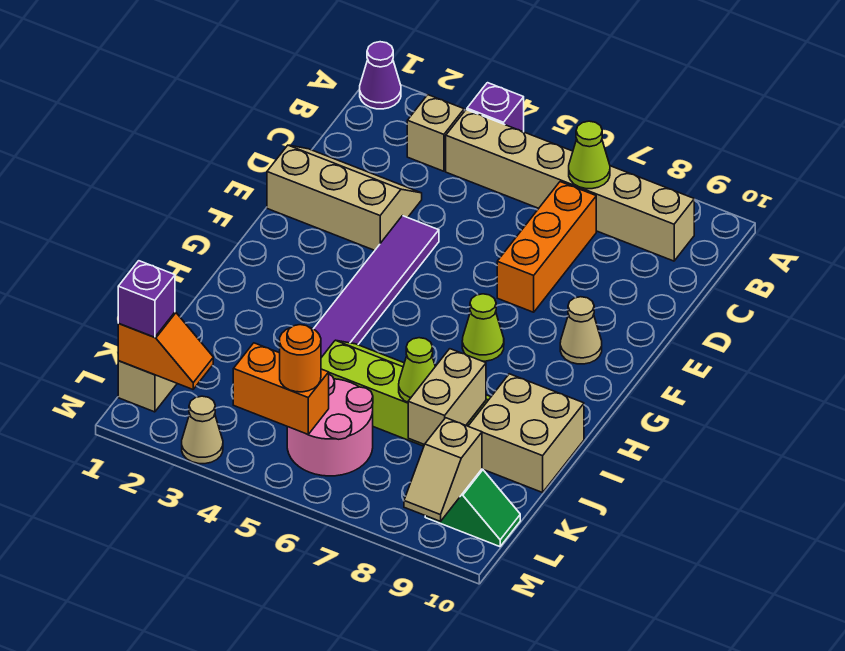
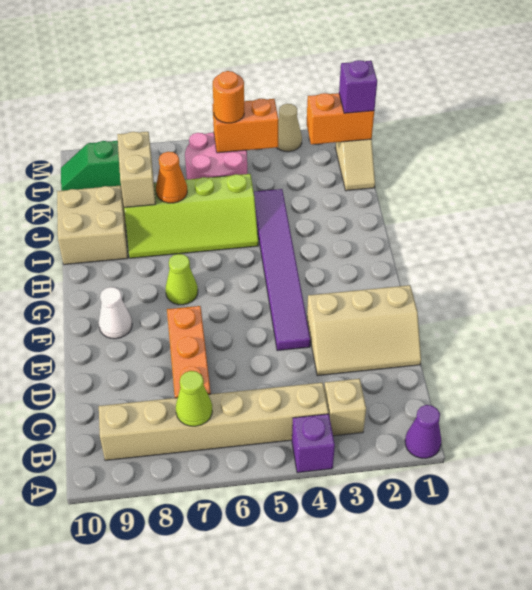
tan cone F9 level 1 -> white cone F9 level 1
lime cone J7 level 2 -> orange cone J7 level 2
orange slope L1:L2 level 2 top 1 -> orange brick L1:L2 level 2
tan slope L9:M9 level 2 top L -> none

